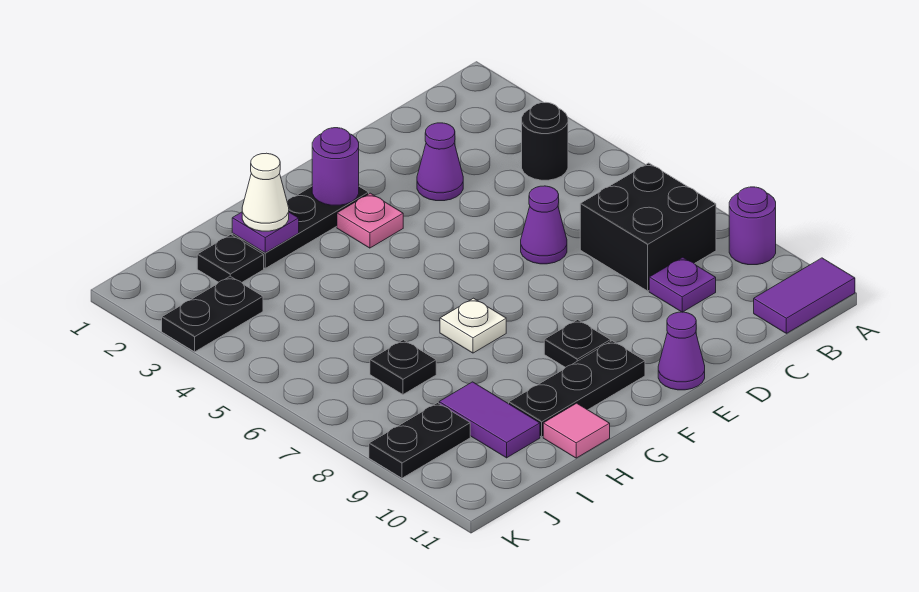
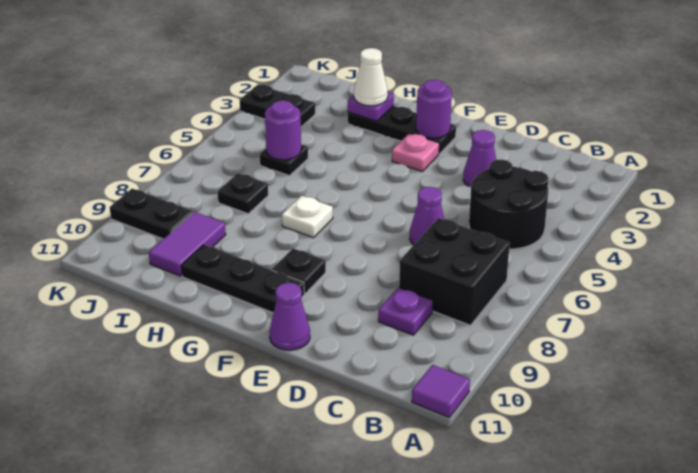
purple round brick A9 level 1 -> purple round brick I5 level 2
purple tile A11:B11 level 1 -> purple tile A11 level 1
black round brick B4 level 1 -> black round brick B4:C5 level 1
pink tile H11 level 1 -> none
black plate I2 level 1 -> black plate I5 level 1

